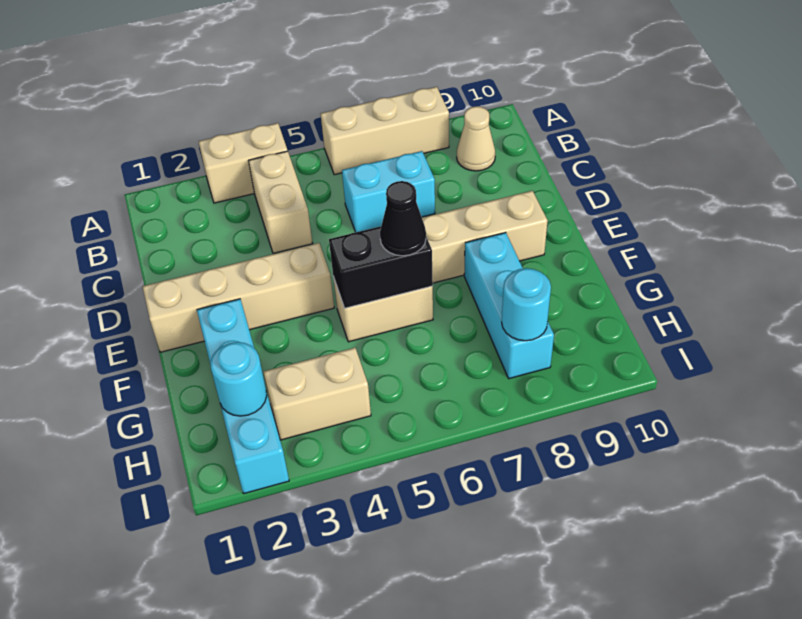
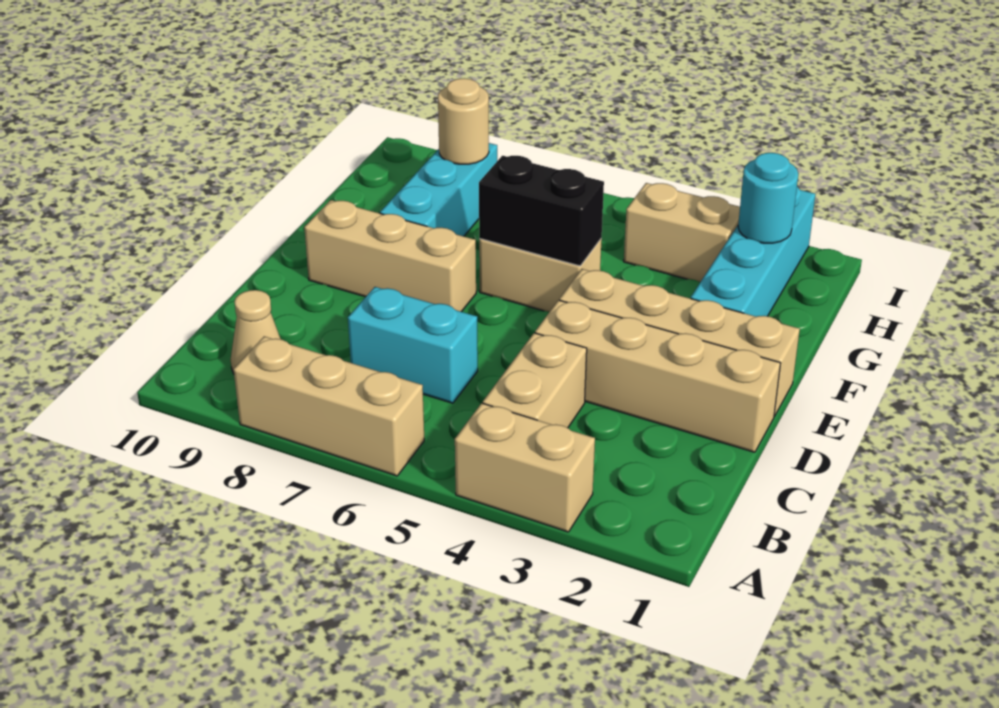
none -> tan brick D1:D4 level 1
black cone F6 level 3 -> none
cyan round brick H8 level 2 -> tan round brick H8 level 2

